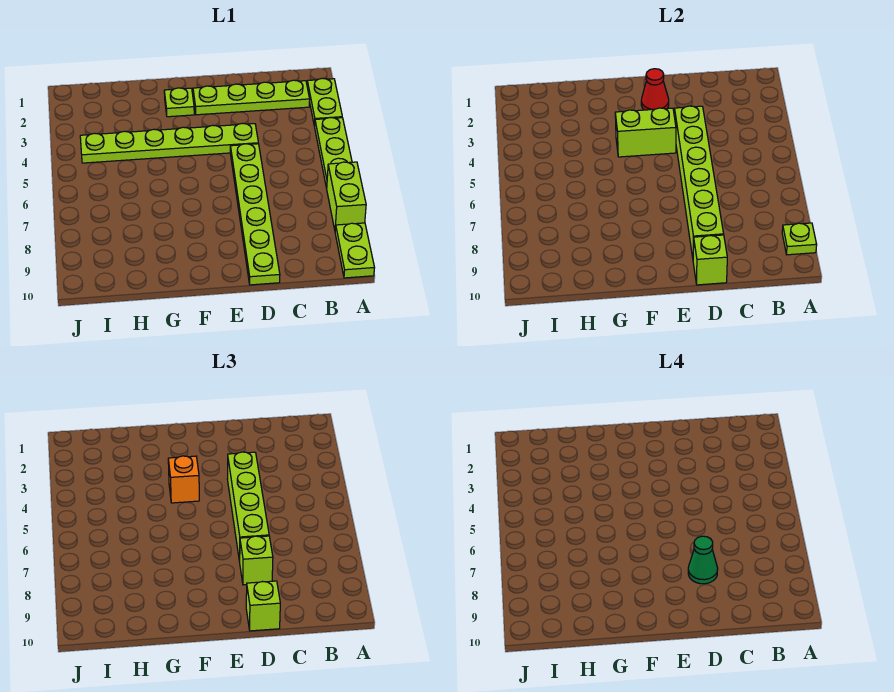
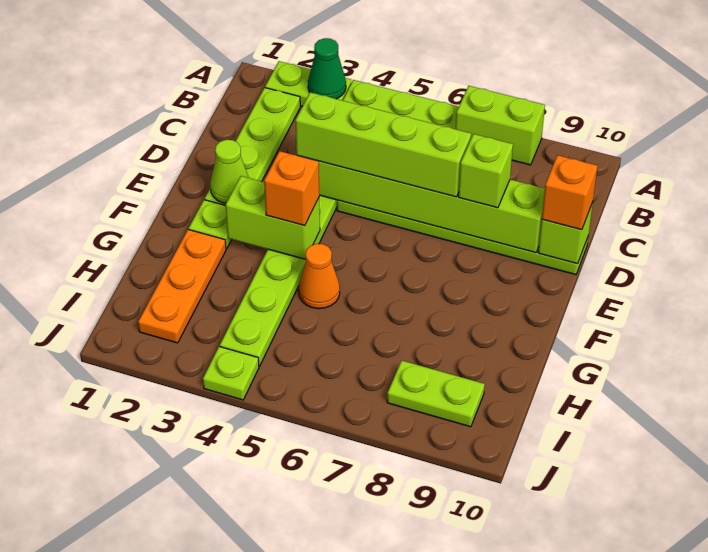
lime plate A9:A10 level 1 -> lime plate I8:I9 level 1
lime plate A9 level 2 -> lime plate J4 level 1
green cone D8 level 4 -> green cone A3 level 2
lime brick D10 level 3 -> orange brick D10 level 3
red cone E2 level 2 -> lime cone E2 level 2
lime brick E4:F4 level 2 -> lime brick F3:F4 level 2
none -> orange plate G2:I2 level 1
none -> orange cone G5 level 1

